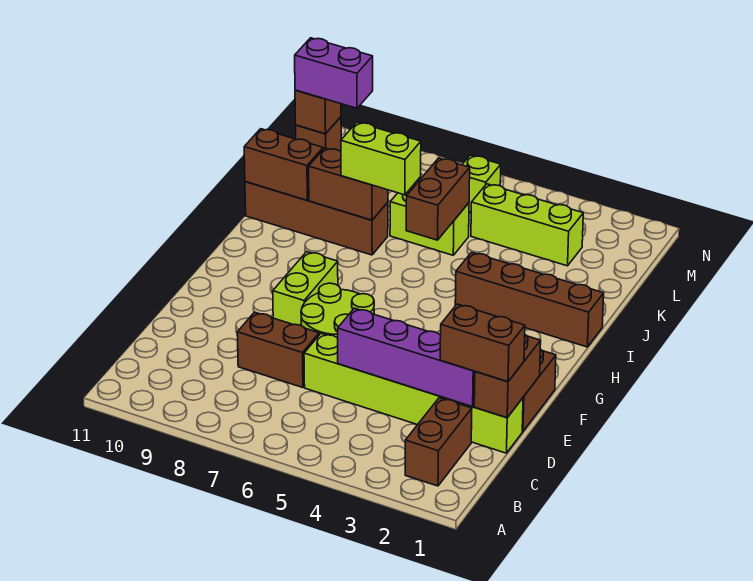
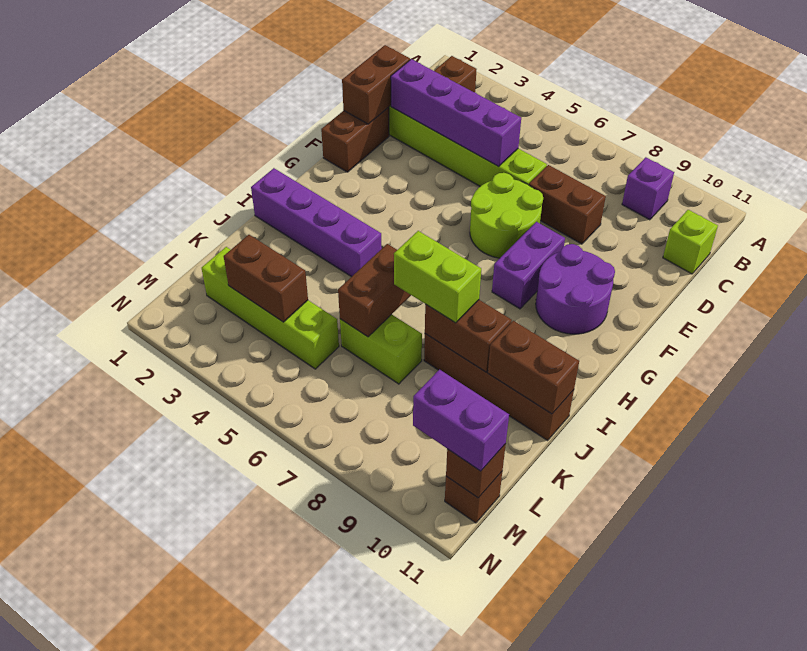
none -> purple brick B9 level 1
brown brick D1:D2 level 3 -> brown brick L3:L4 level 2
lime brick F8:G8 level 1 -> purple brick F8:G8 level 1
none -> purple round brick F9:G10 level 1
brown brick I1:I4 level 1 -> purple brick I1:I4 level 1
lime brick L3:L5 level 1 -> lime brick L2:L5 level 1
lime brick M6 level 1 -> lime brick C11 level 1

